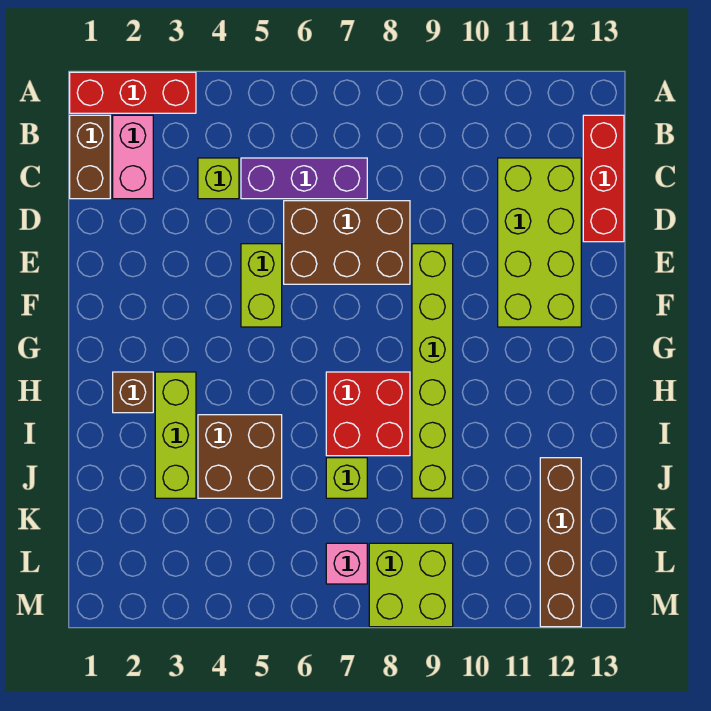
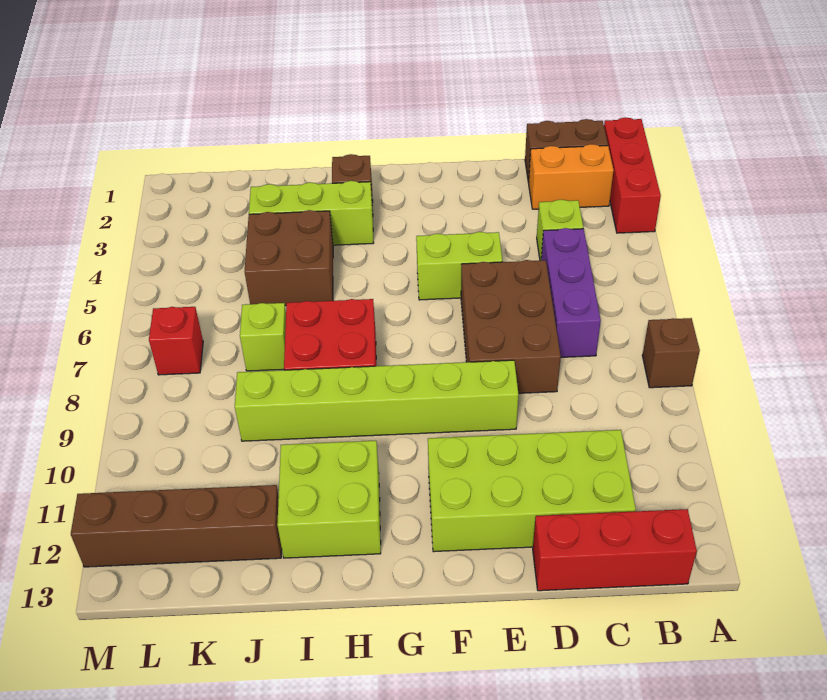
none -> brown brick A8 level 1
pink brick B2:C2 level 1 -> orange brick B2:C2 level 1
pink brick L7 level 1 -> red brick L7 level 1
lime brick L8:M9 level 1 -> lime brick H11:I12 level 1

